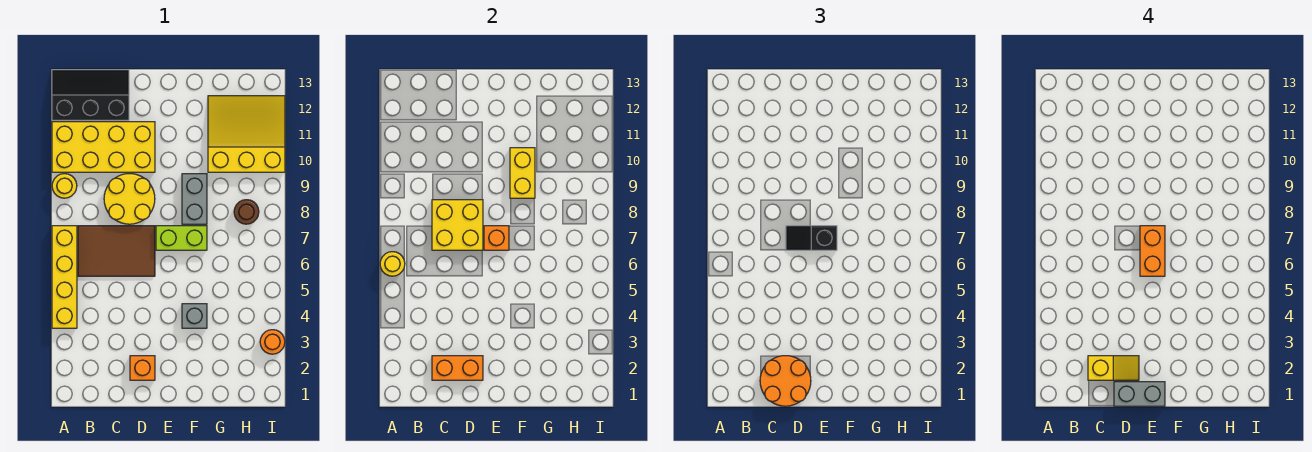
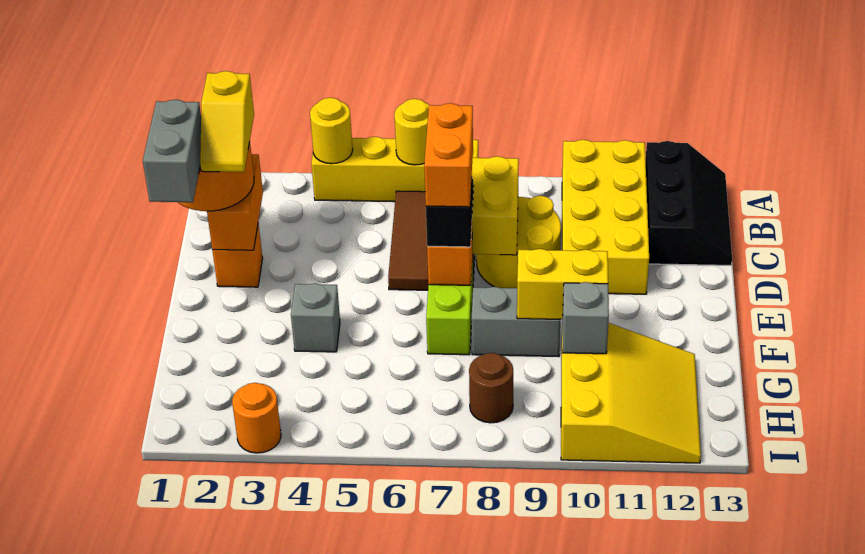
yellow round brick A9 level 1 -> yellow round brick A4 level 2
orange brick E6:E7 level 4 -> orange brick D7:E7 level 4
none -> grey brick G10 level 2

